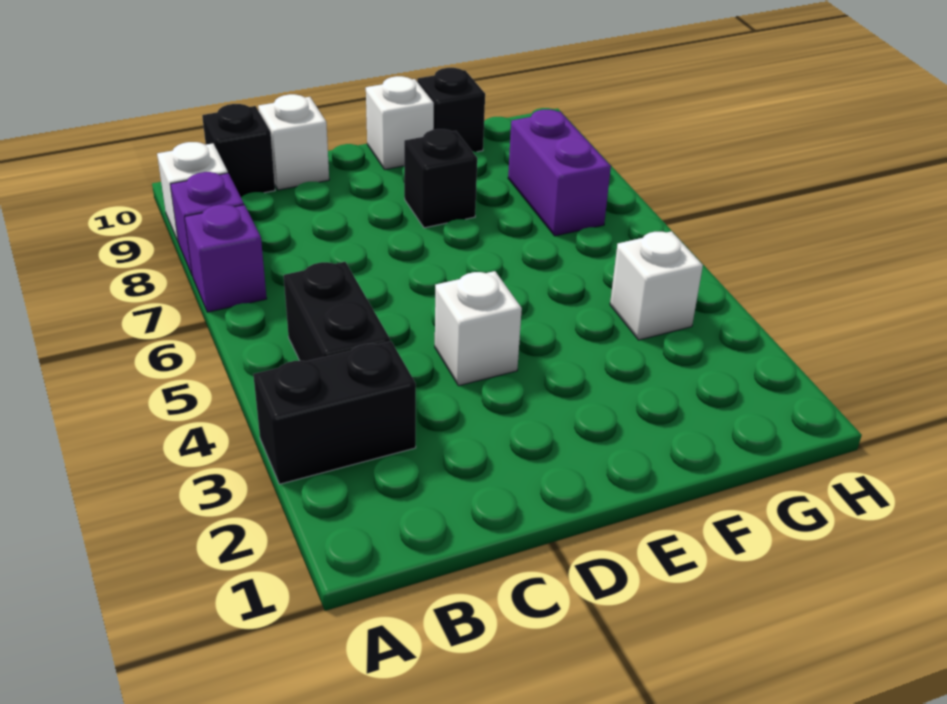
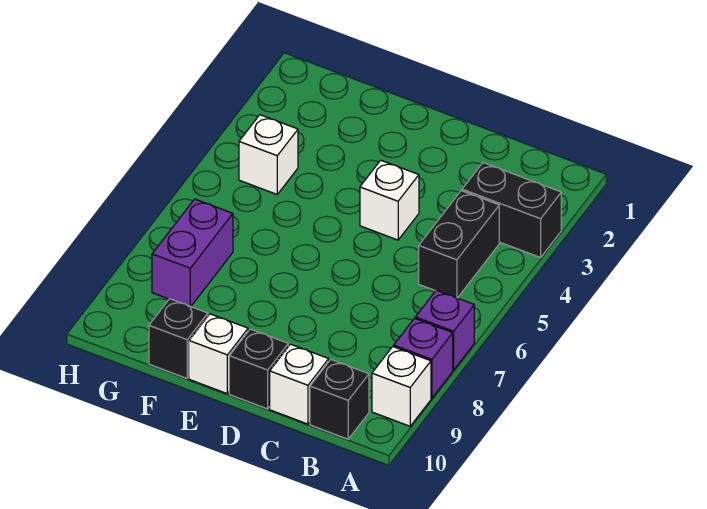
black brick E8 level 1 -> black brick D10 level 1

